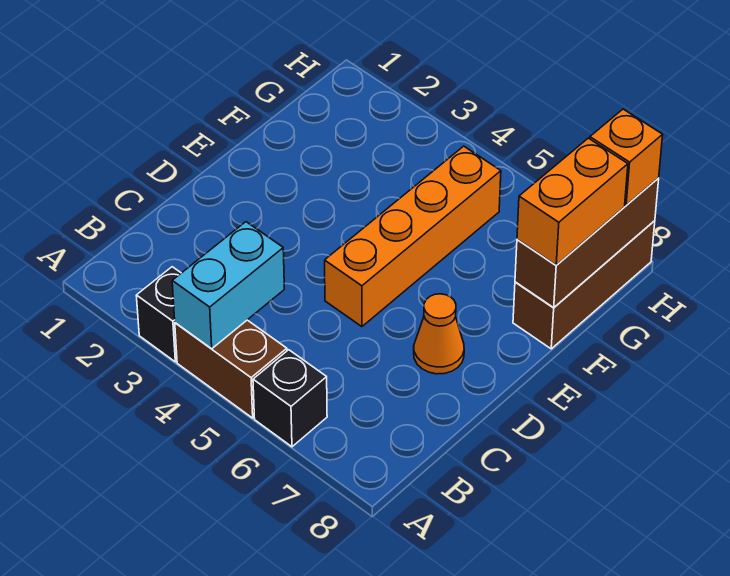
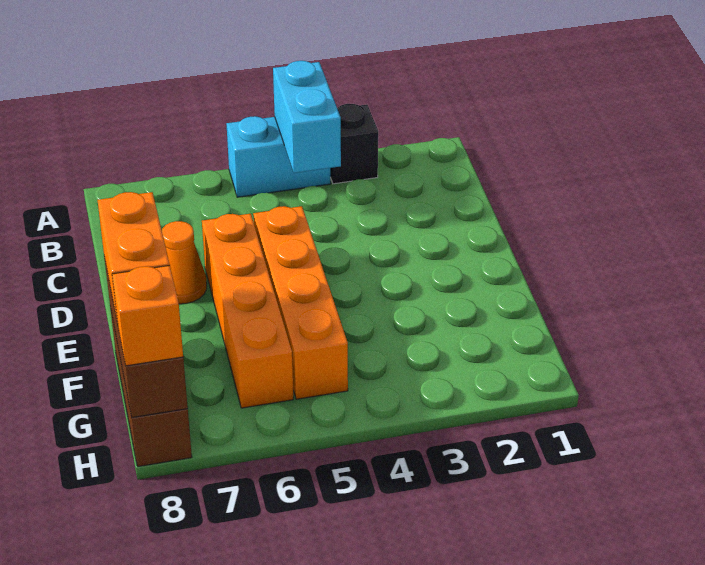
brown brick A4:A5 level 1 -> cyan brick A4:A5 level 1
black brick A6 level 1 -> none
none -> orange brick D6:G6 level 1

